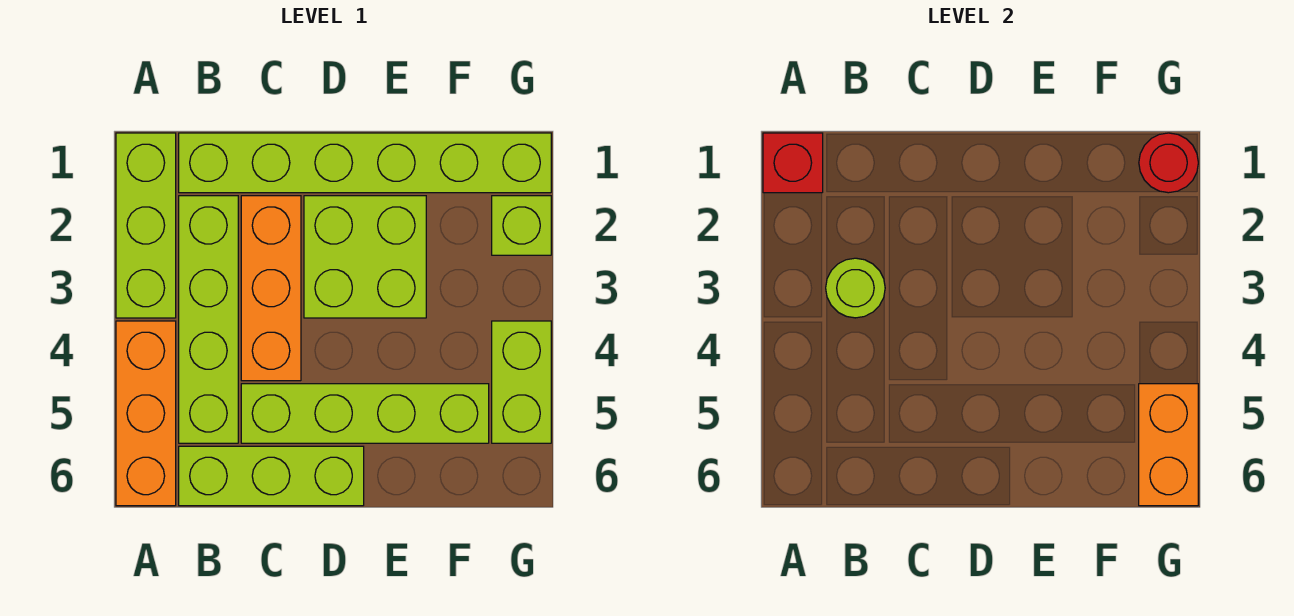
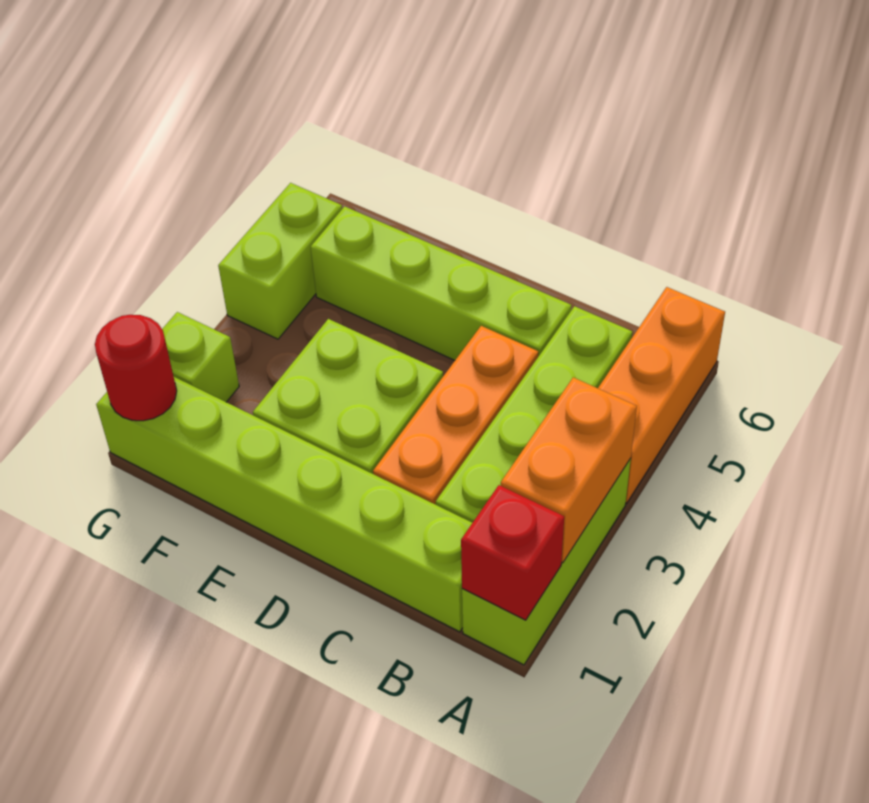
lime round brick B3 level 2 -> none
lime brick B6:D6 level 1 -> none
orange brick G5:G6 level 2 -> orange brick A2:A3 level 2

